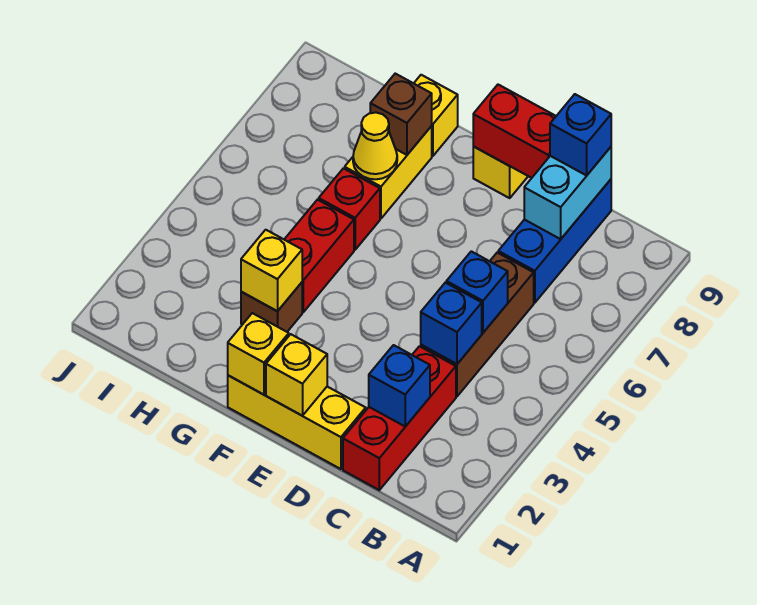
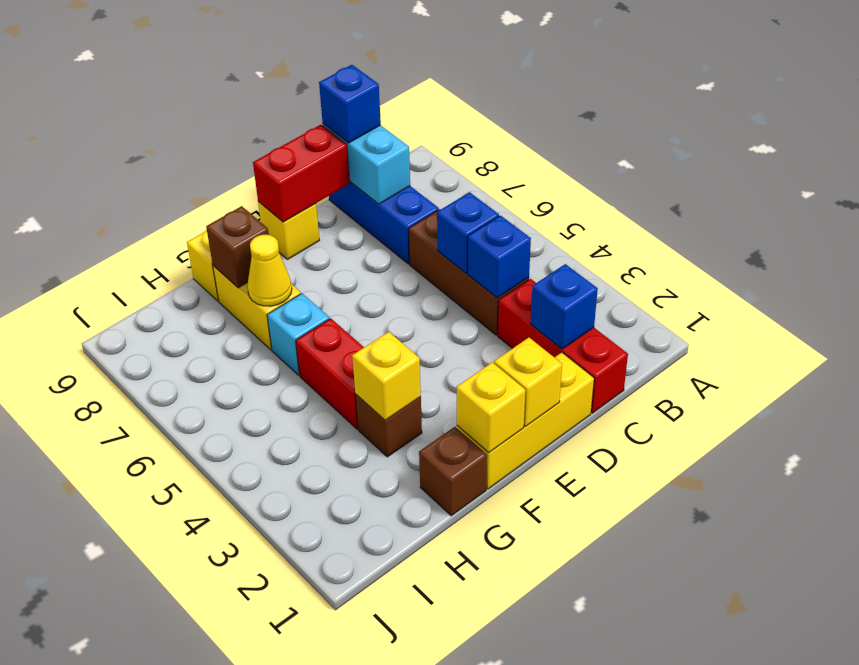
none -> brown brick G1 level 1
red brick G6 level 1 -> cyan brick G6 level 1

